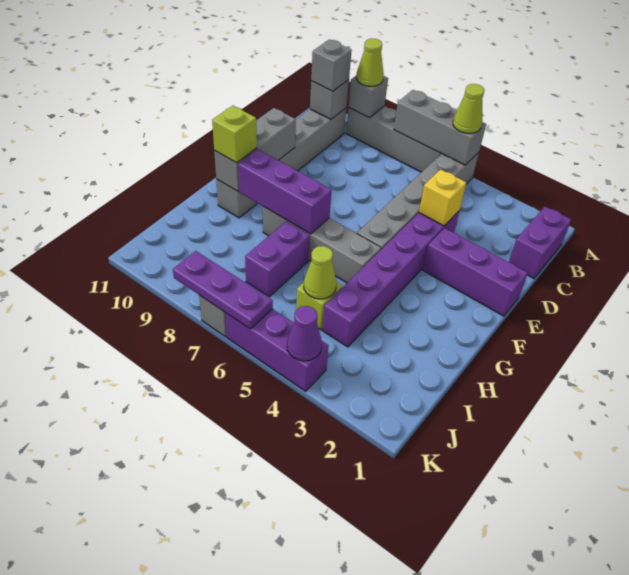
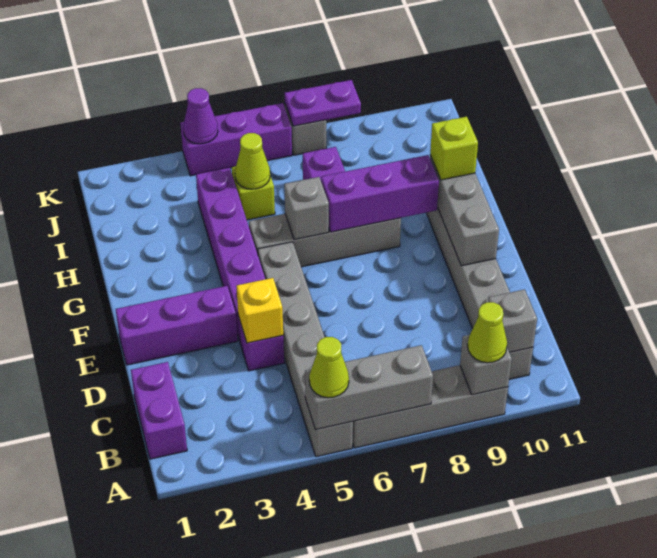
grey brick B10 level 3 -> grey brick G6 level 2
purple plate K6:K8 level 2 -> purple plate K7:K8 level 2

